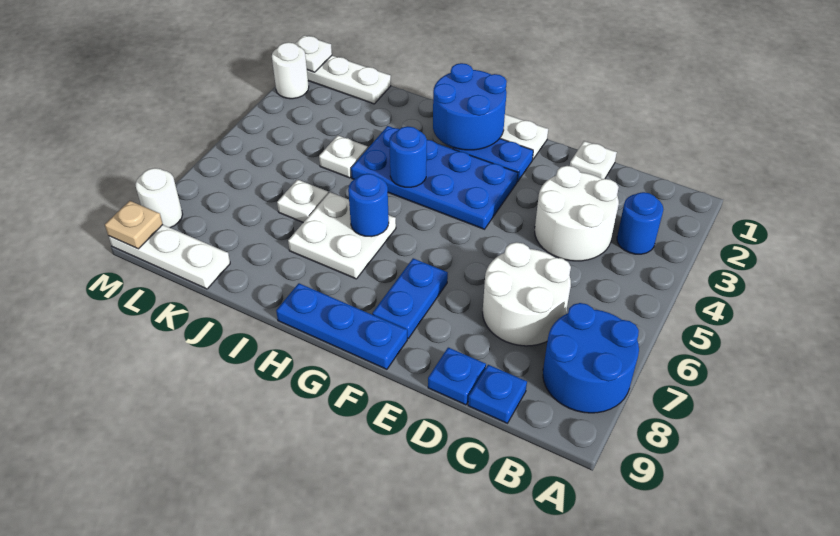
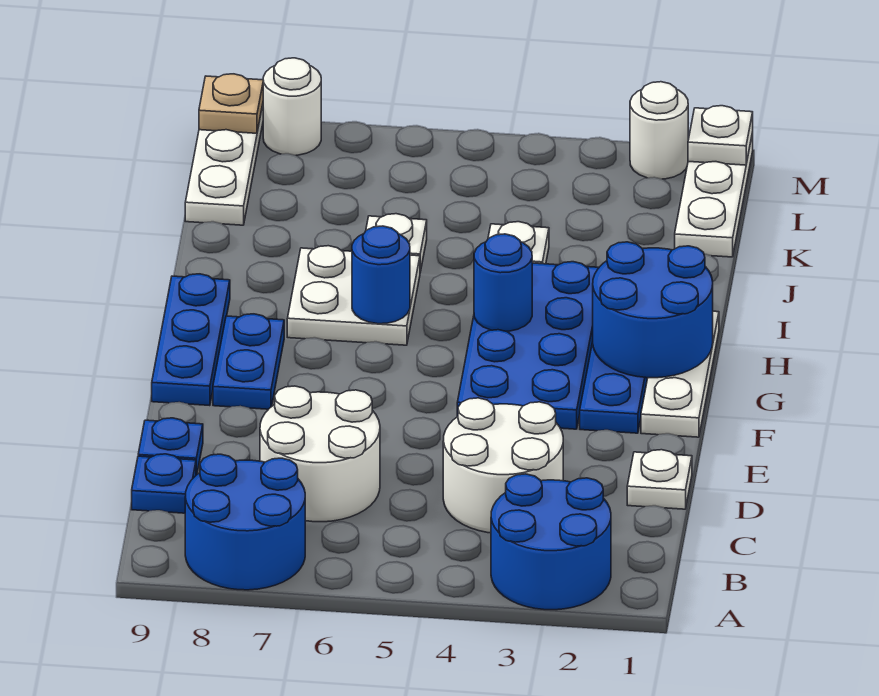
blue round brick B3 level 1 -> blue round brick A2:B3 level 1
blue plate F7:F8 level 1 -> blue plate F8:G8 level 1

